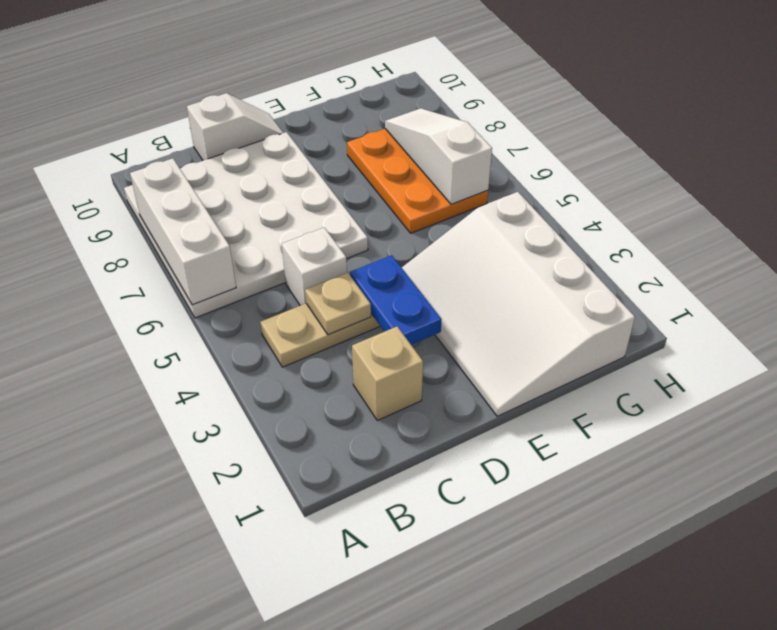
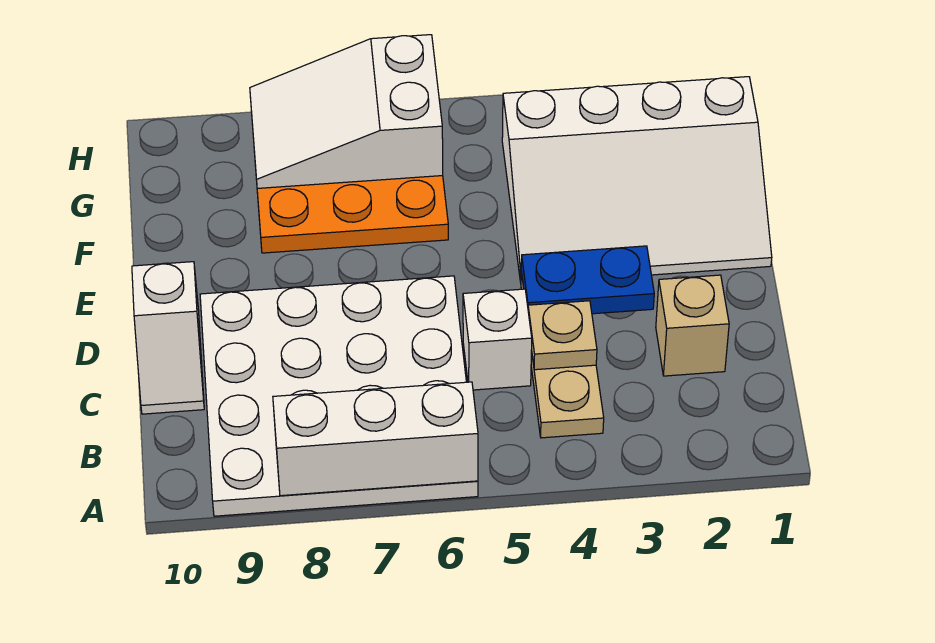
white slope C10:D10 level 1 top C -> white slope C10:D10 level 1 top D
white slope G6:G8 level 2 top 6 -> white slope G6:H8 level 2 top 6

